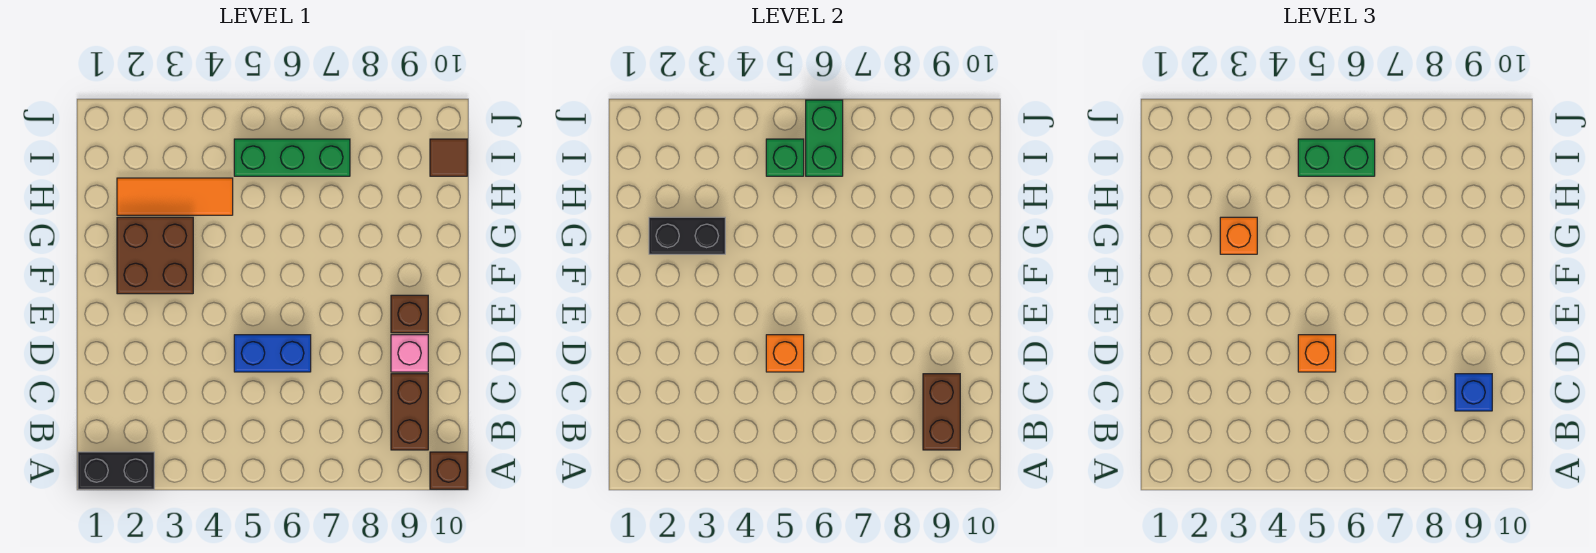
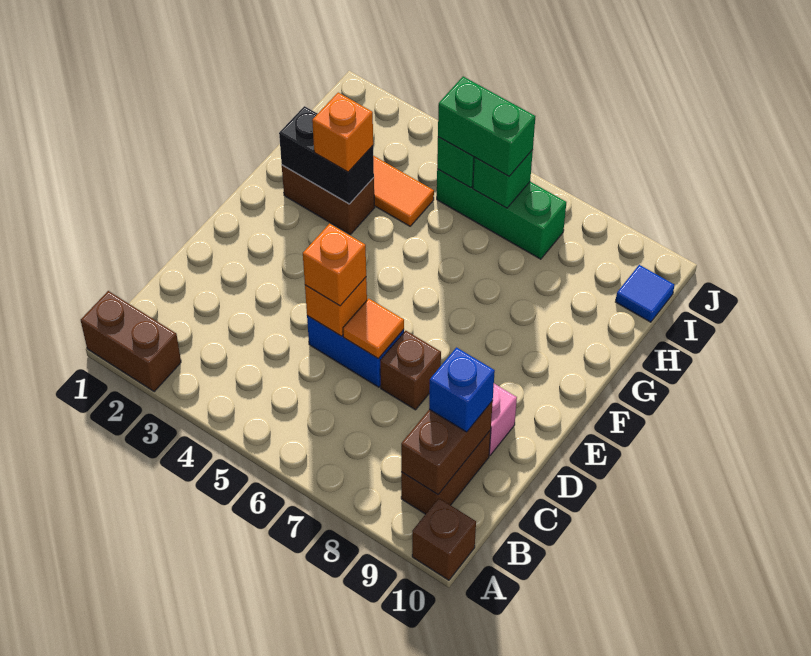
black brick A1:A2 level 1 -> brown brick A1:A2 level 1
none -> orange tile D6 level 2
brown brick E9 level 1 -> brown brick D7 level 1
brown brick F2:G3 level 1 -> brown brick G2:G3 level 1
green brick I6:J6 level 2 -> green brick I6 level 2
brown tile I10 level 1 -> blue tile I10 level 1

